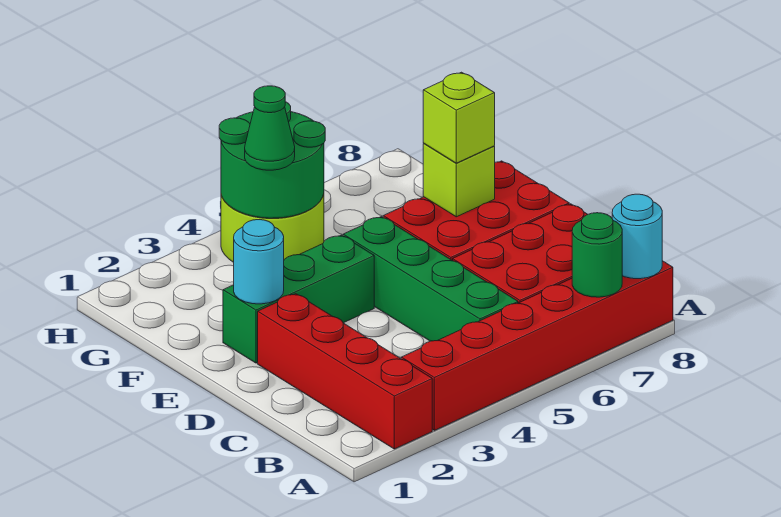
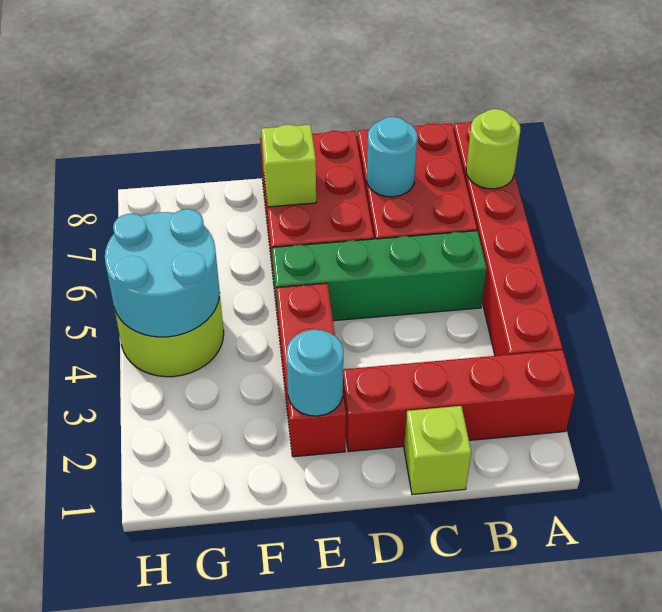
green round brick A7 level 2 -> lime round brick A7 level 2
cyan round brick A8 level 2 -> cyan round brick C7 level 2
green brick E2:E4 level 1 -> red brick E2:E4 level 1
lime brick E7 level 3 -> lime brick C1 level 1
green round brick G4:H5 level 2 -> cyan round brick G4:H5 level 2
green cone G4 level 3 -> none

